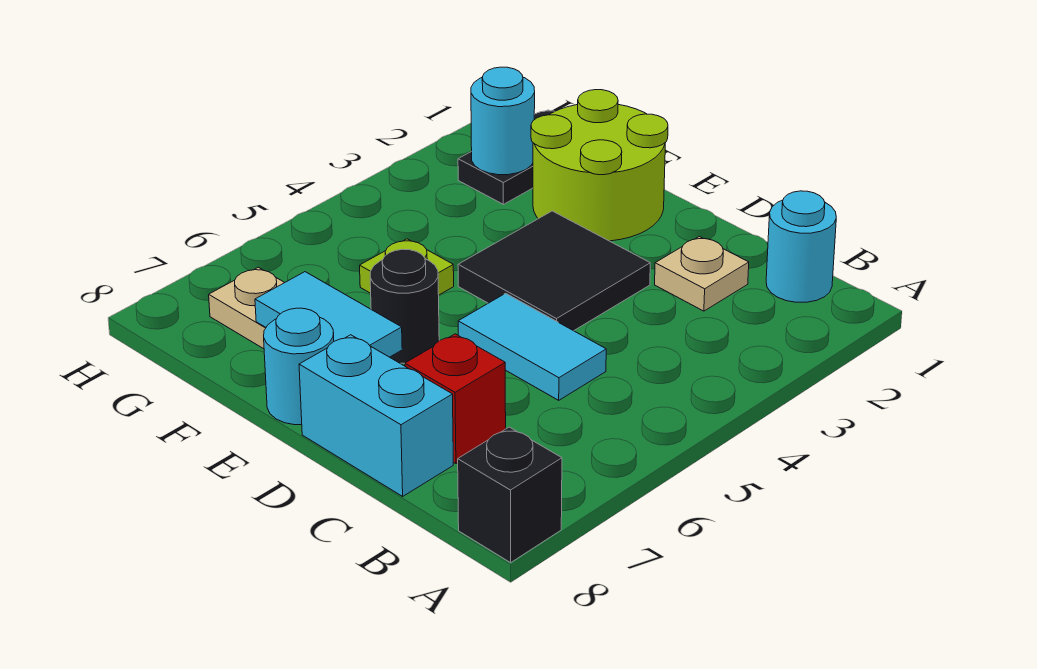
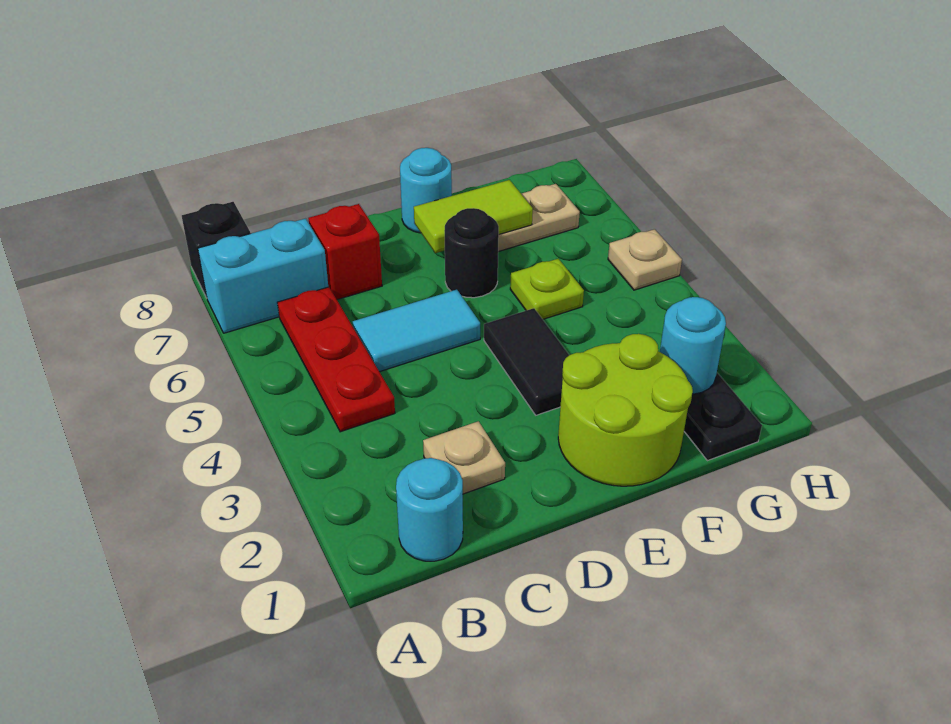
none -> red plate B4:B6 level 1
cyan brick C8:D8 level 1 -> cyan brick A7:B7 level 1
black tile D3:E4 level 1 -> black tile E3:E4 level 1
cyan tile E7:F7 level 2 -> lime tile E7:F7 level 2
none -> tan plate H5 level 1

